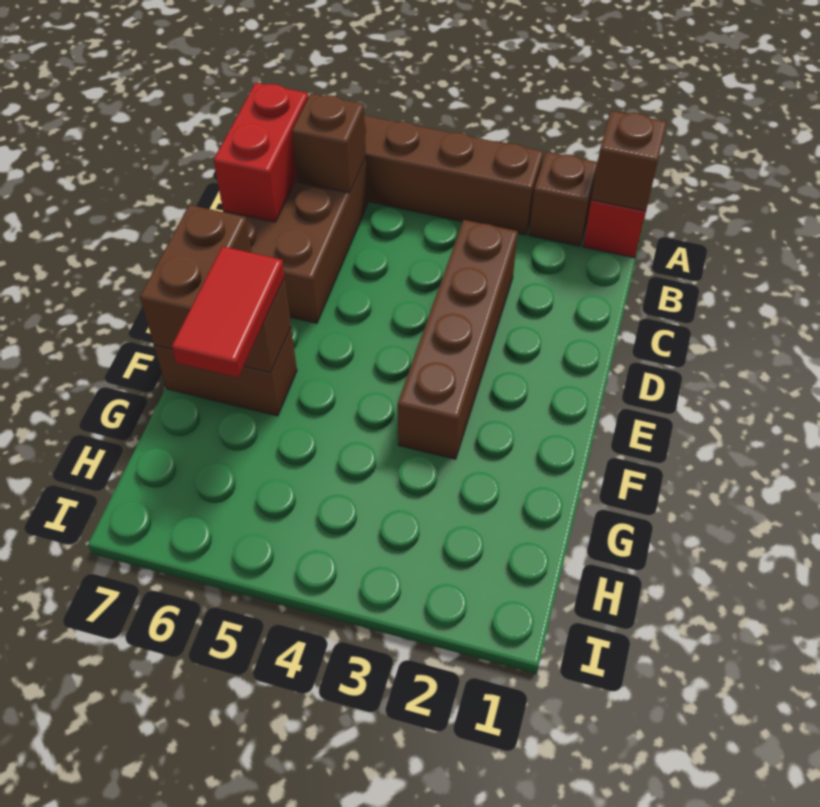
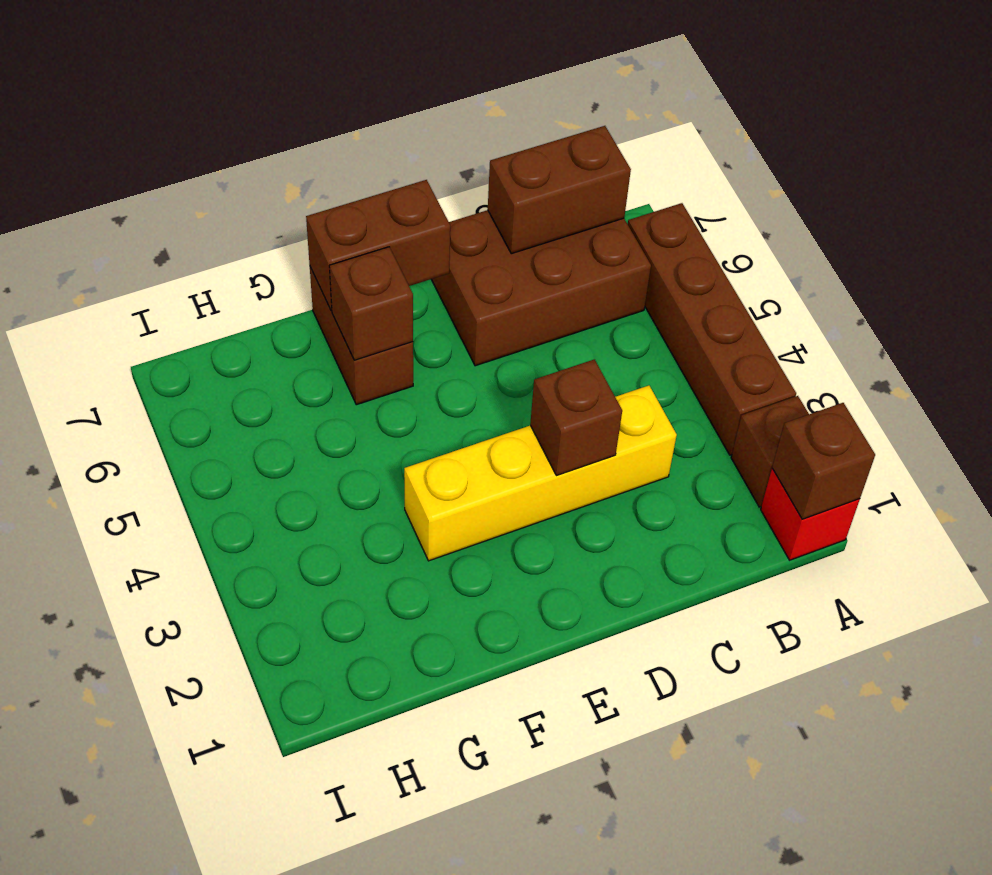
brown brick B6 level 2 -> brown brick D3 level 2
red brick B7:C7 level 2 -> brown brick B7:C7 level 2
brown brick C3:F3 level 1 -> yellow brick C3:F3 level 1
red tile F6:G6 level 3 -> none

